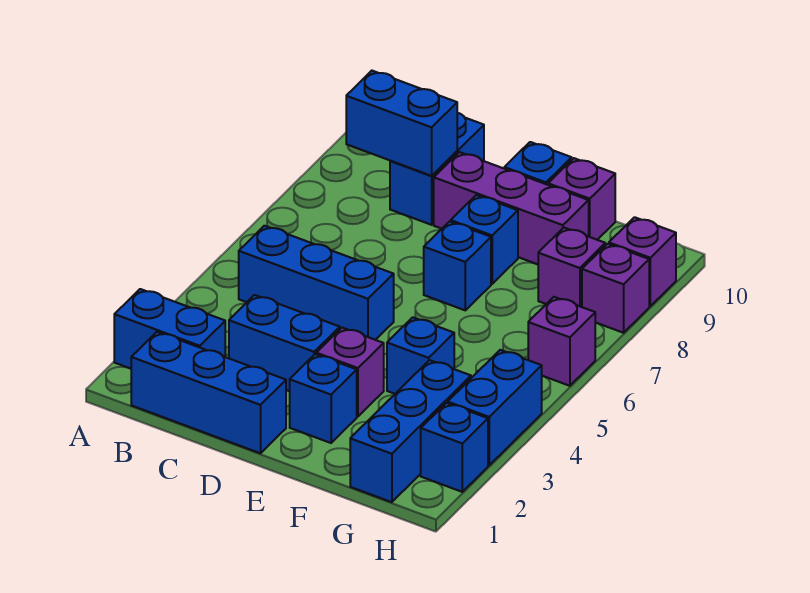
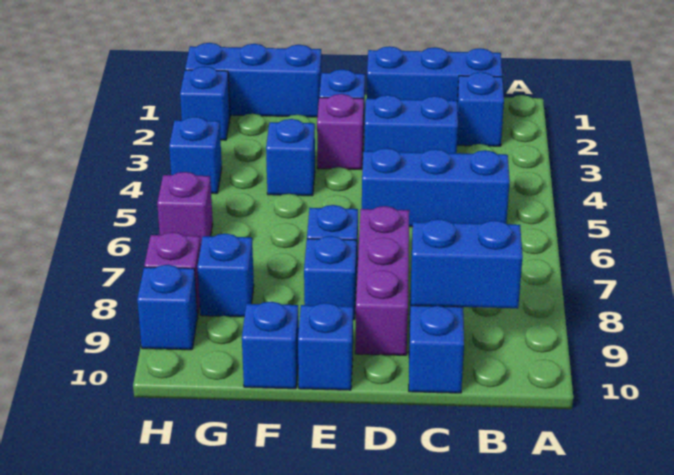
blue brick A2:B2 level 1 -> blue brick B2 level 1
purple brick D9:F9 level 1 -> purple brick D7:D9 level 1
purple brick F10 level 1 -> blue brick F10 level 1
blue brick G1:G3 level 1 -> blue brick F1:H1 level 1
purple brick G8 level 1 -> blue brick G8 level 1
blue brick H3:H4 level 1 -> blue brick H4 level 1
purple brick H9 level 1 -> blue brick H9 level 1

